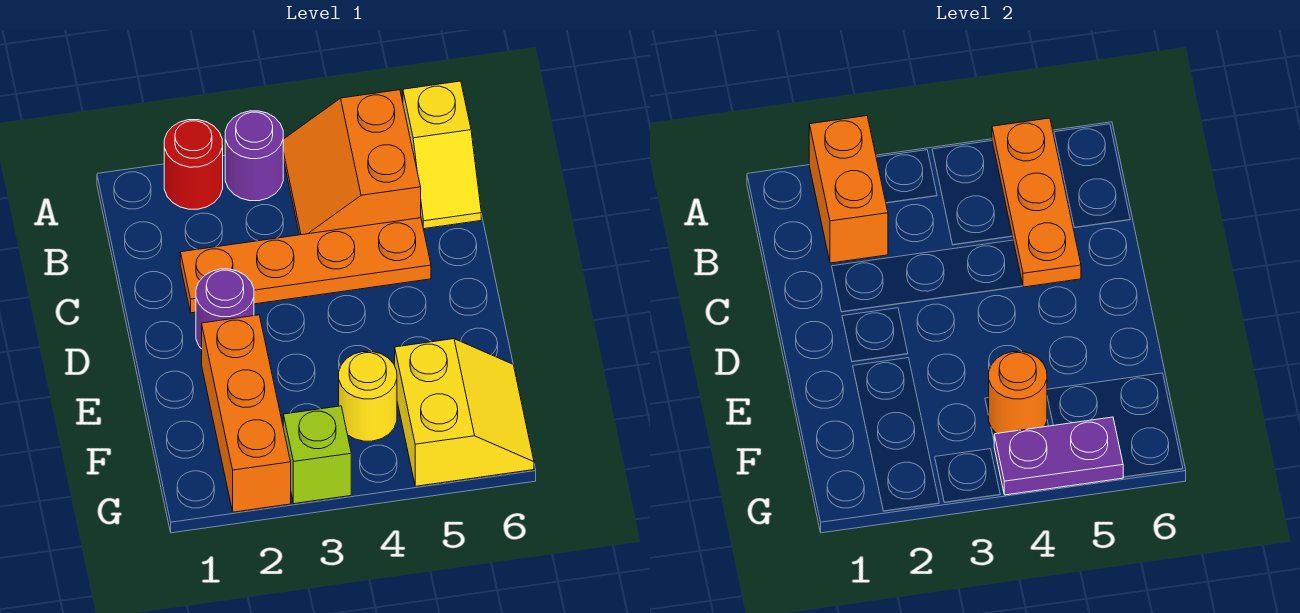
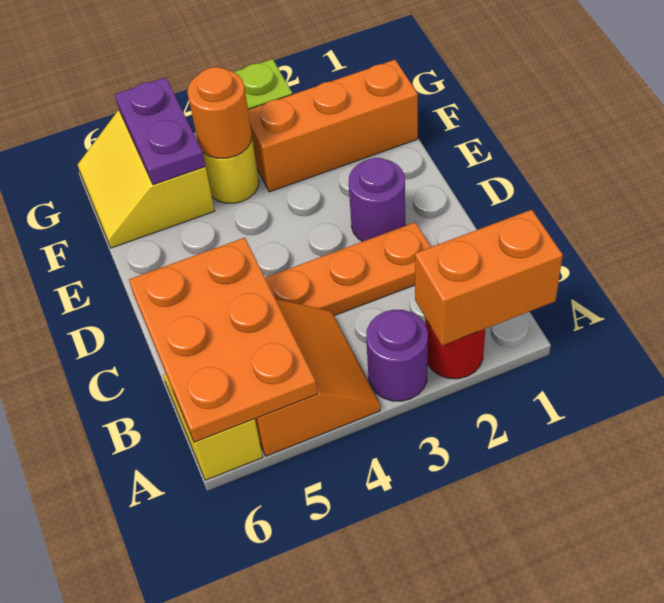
orange brick A2:B2 level 2 -> orange brick A1:A2 level 2
orange plate A5:C5 level 2 -> orange plate A5:C6 level 2
orange brick E2:G2 level 1 -> orange brick F1:F3 level 1
purple plate G4:G5 level 2 -> purple plate F5:G5 level 2

